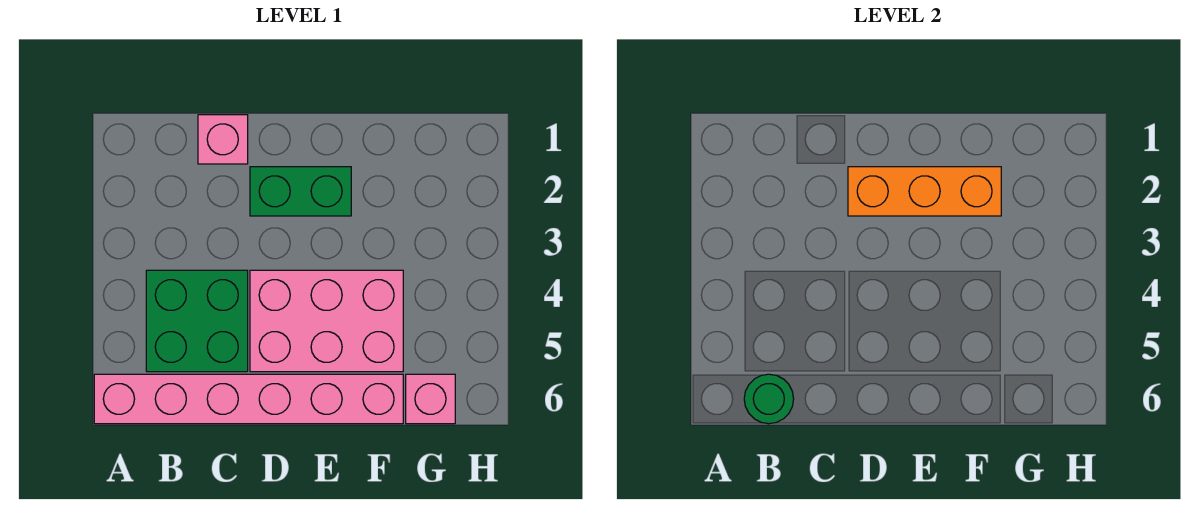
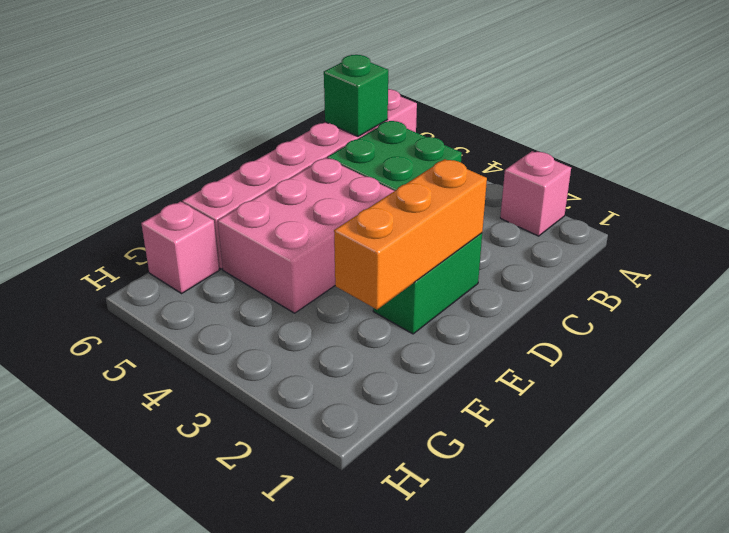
green round brick B6 level 2 -> green brick B6 level 2
pink brick C1 level 1 -> pink brick A2 level 1

